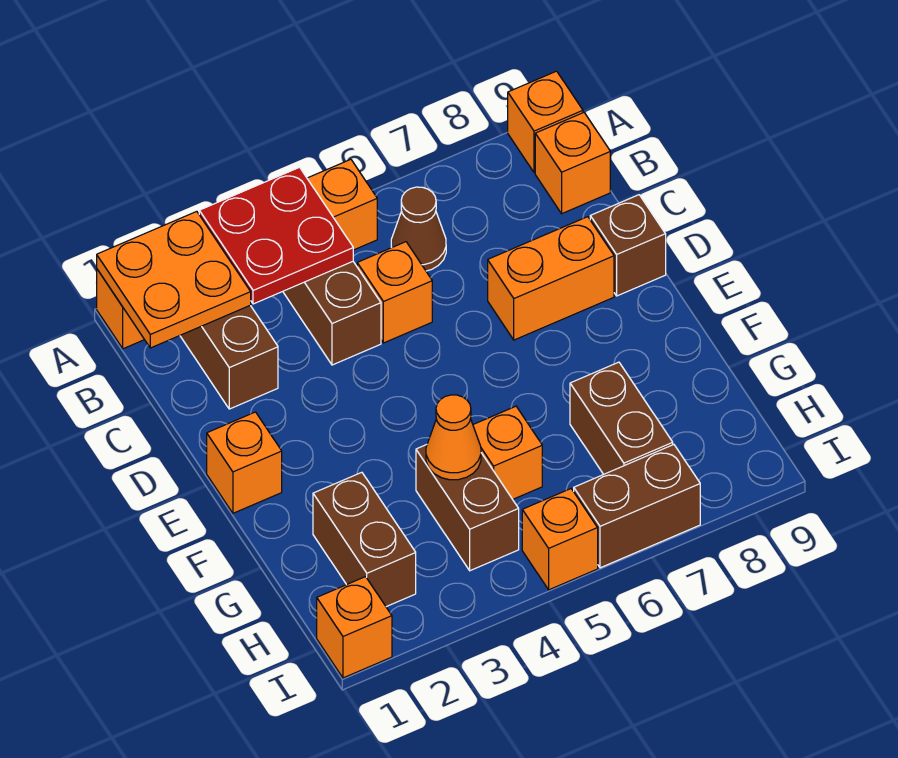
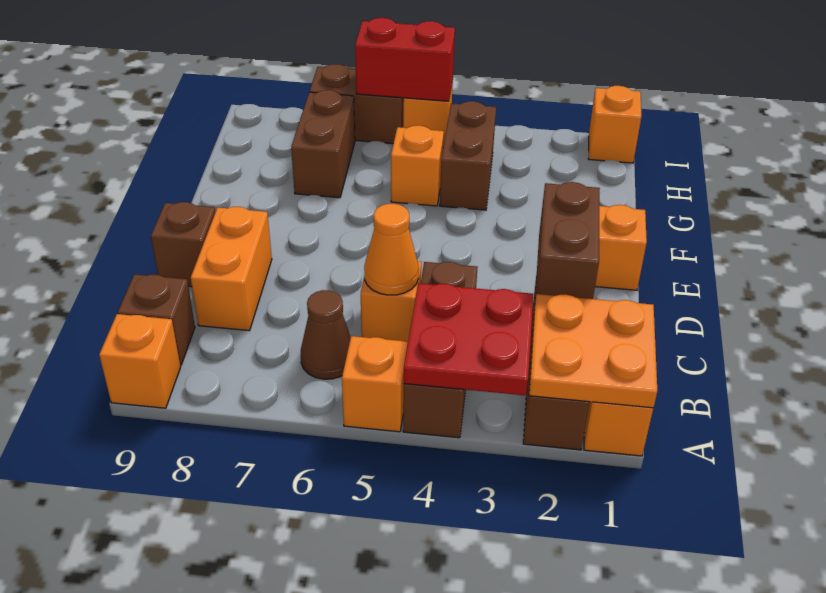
orange brick B9 level 1 -> brown brick B9 level 1
orange brick D7:D8 level 1 -> orange brick C8:D8 level 1
brown brick G2:H2 level 1 -> brown brick C2:D2 level 2
orange cone G4 level 2 -> orange cone C5 level 2
none -> red brick I5:I6 level 2

